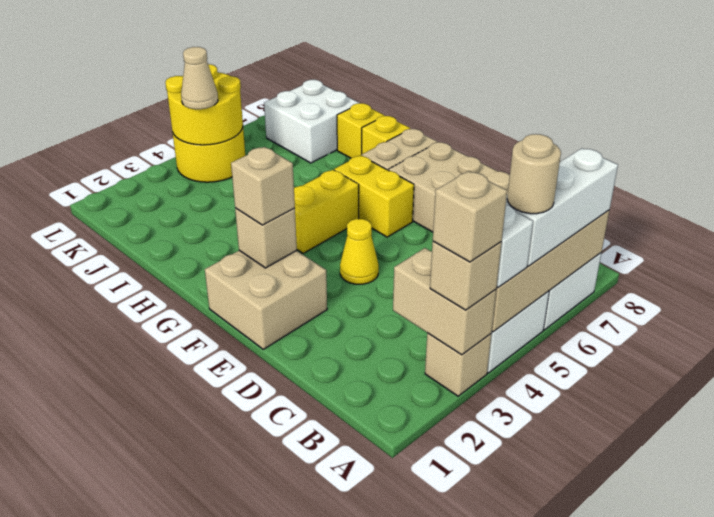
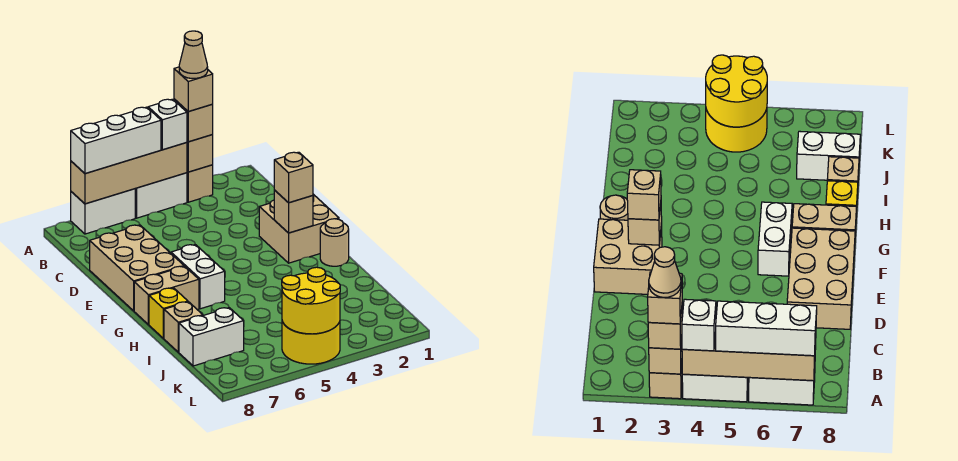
tan brick A3:B3 level 2 -> tan brick A3 level 2
tan round brick A5 level 4 -> tan round brick G1 level 1
yellow cone E4 level 1 -> none
yellow brick F6:G6 level 1 -> white brick F6:G6 level 1
yellow brick G4:G5 level 1 -> none
yellow brick I8 level 1 -> tan brick I8 level 1
white brick J7:K8 level 1 -> white brick J7:J8 level 1
tan cone K4 level 3 -> tan cone A3 level 5

